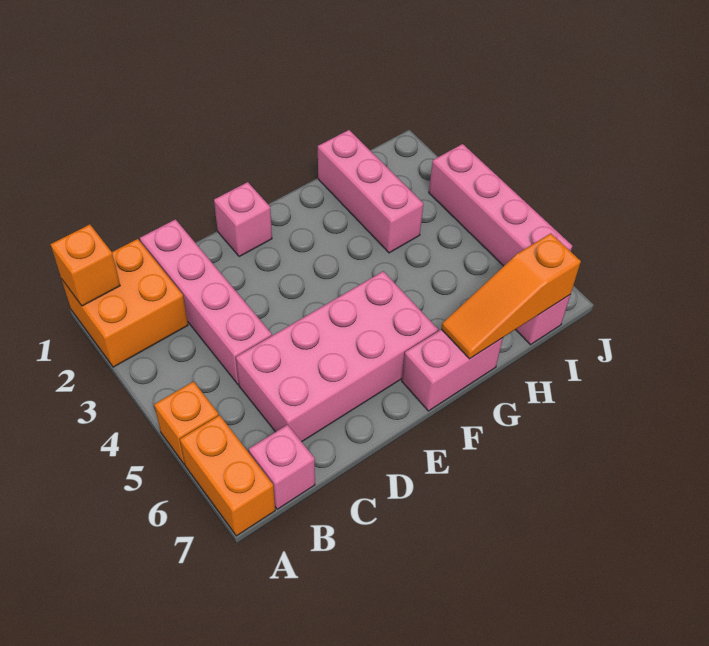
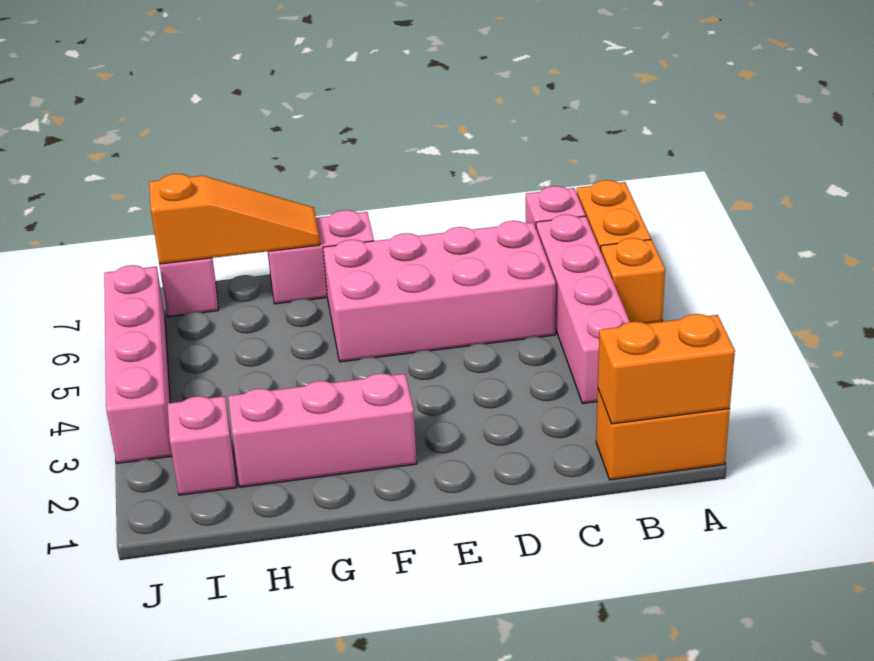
orange brick A1:B2 level 1 -> orange brick A1:B1 level 1
orange brick A1 level 2 -> orange brick A1:B1 level 2
pink brick C1:C4 level 1 -> pink brick B3:B6 level 1
pink brick E1 level 1 -> pink brick I2 level 1
pink brick H1:H3 level 1 -> pink brick F2:H2 level 1

